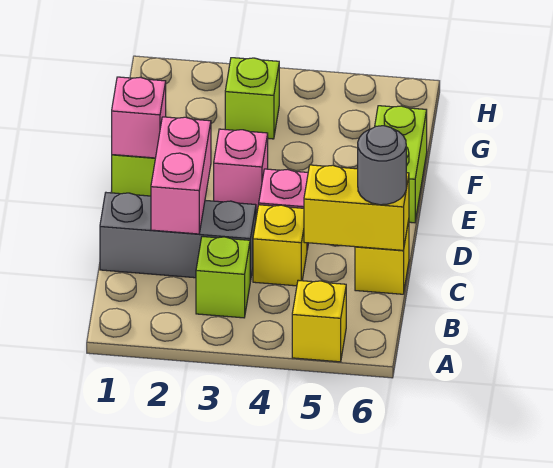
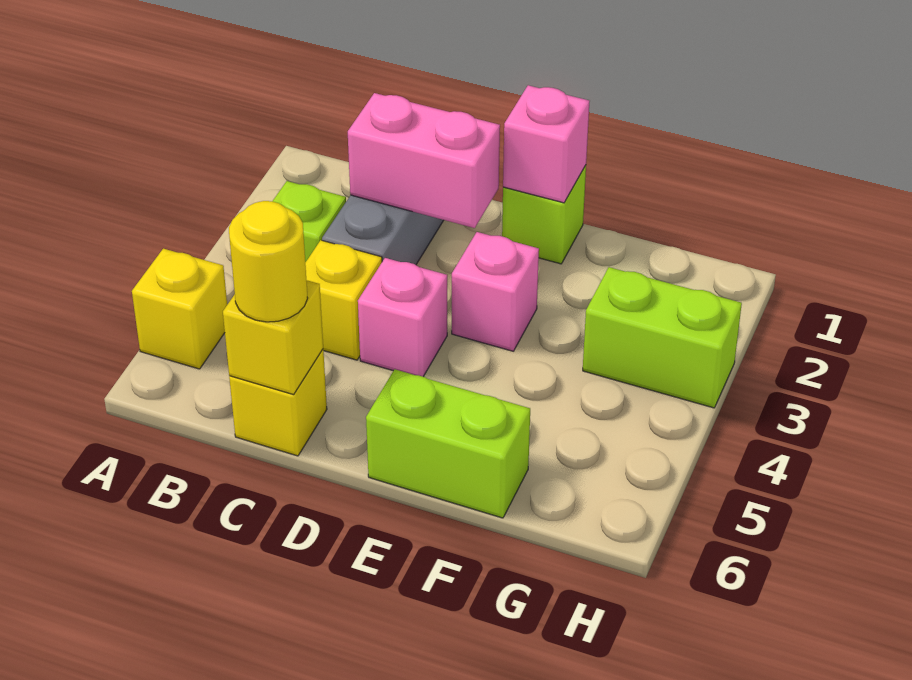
yellow brick C5:C6 level 2 -> yellow brick C6 level 2
grey round brick C6 level 3 -> yellow round brick C6 level 3
lime brick G3 level 1 -> lime brick G3:H3 level 1

